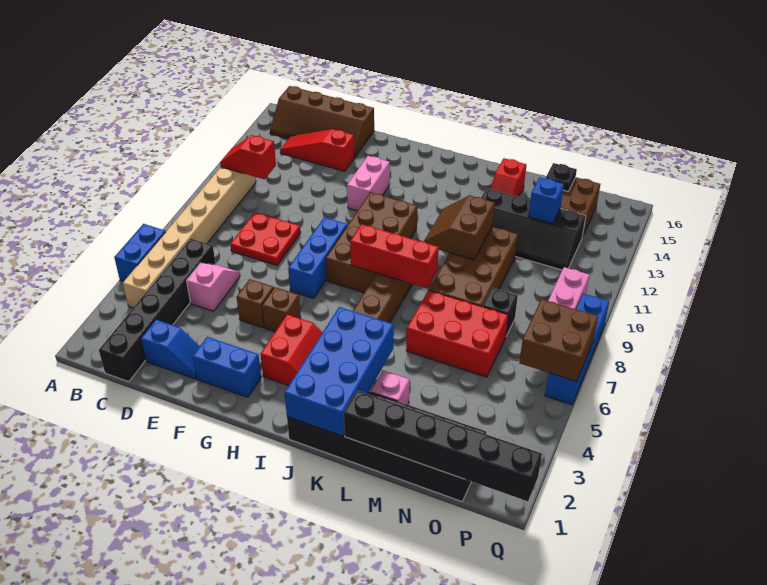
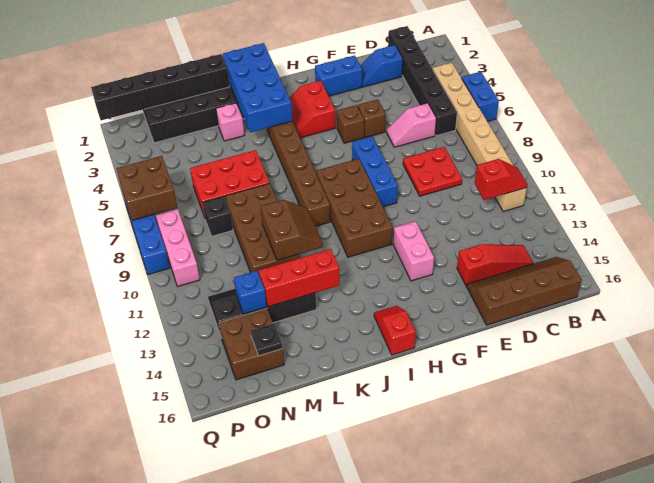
pink slope D5:D6 level 1 top 5 -> pink slope D6:E6 level 1 top D
red brick I8:K8 level 2 -> red brick K13:M13 level 2
red slope L14:L15 level 1 top 15 -> red slope I15:I16 level 1 top 16

